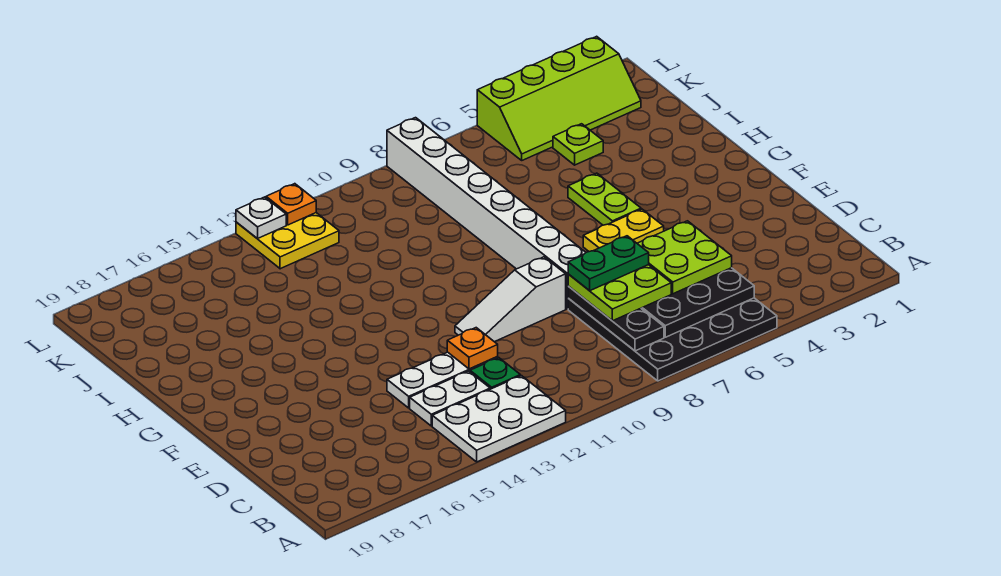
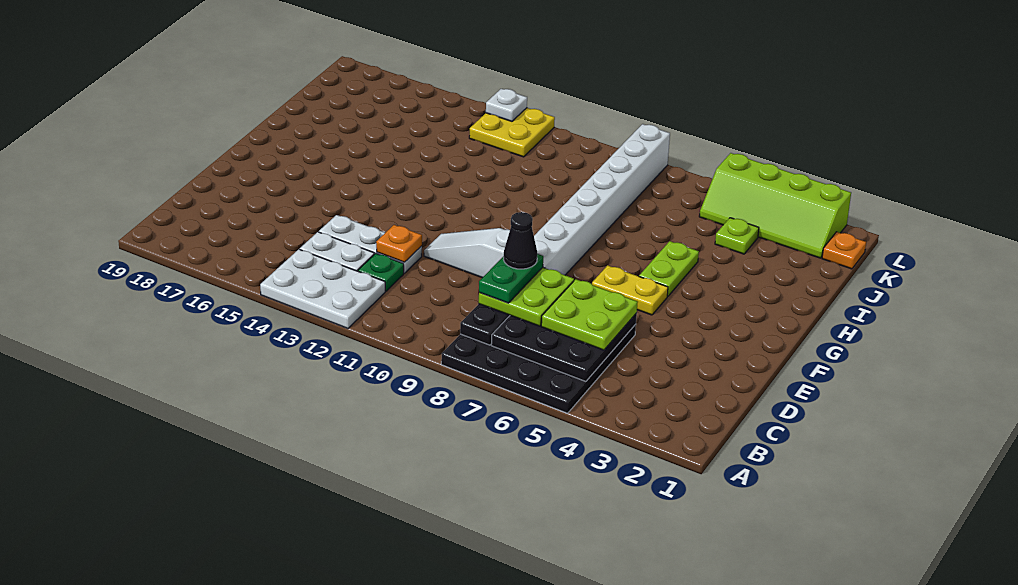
green plate D7:D8 level 4 -> green plate C8:D8 level 4
none -> black cone D8 level 5
orange plate L12 level 2 -> orange plate K1 level 1

